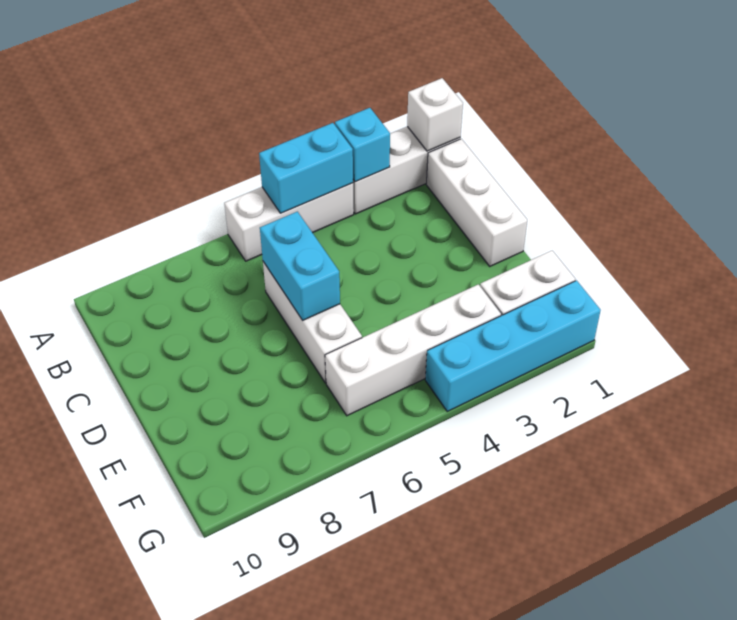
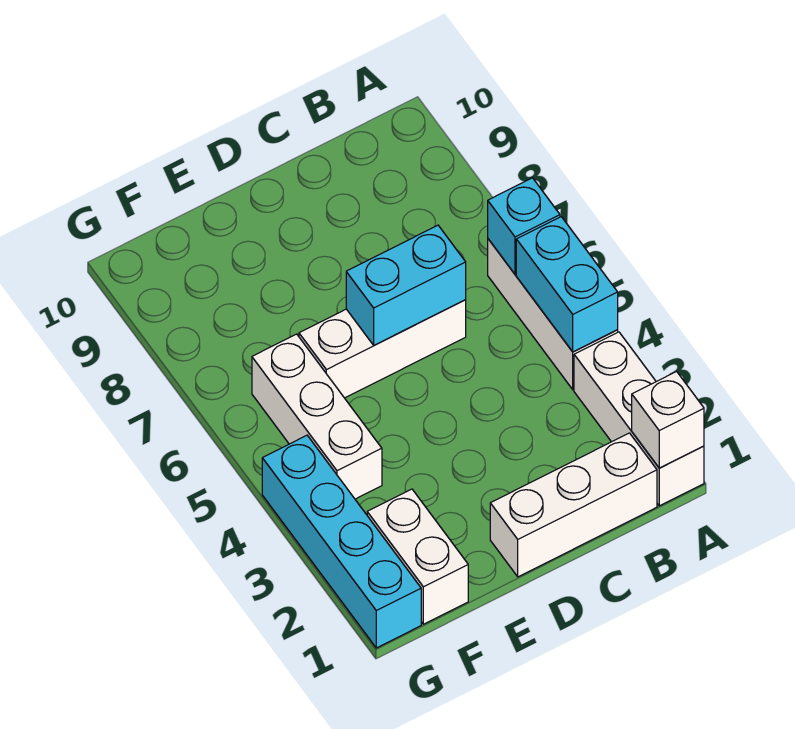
cyan brick A3 level 2 -> cyan brick A6 level 2
white brick F3:F6 level 1 -> white brick F4:F6 level 1

